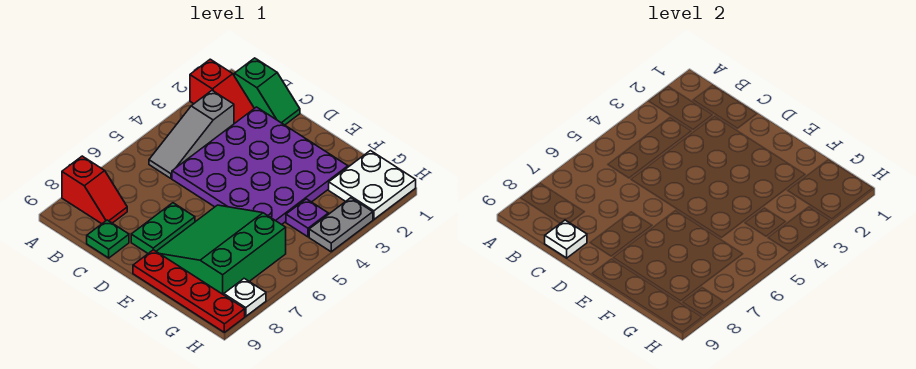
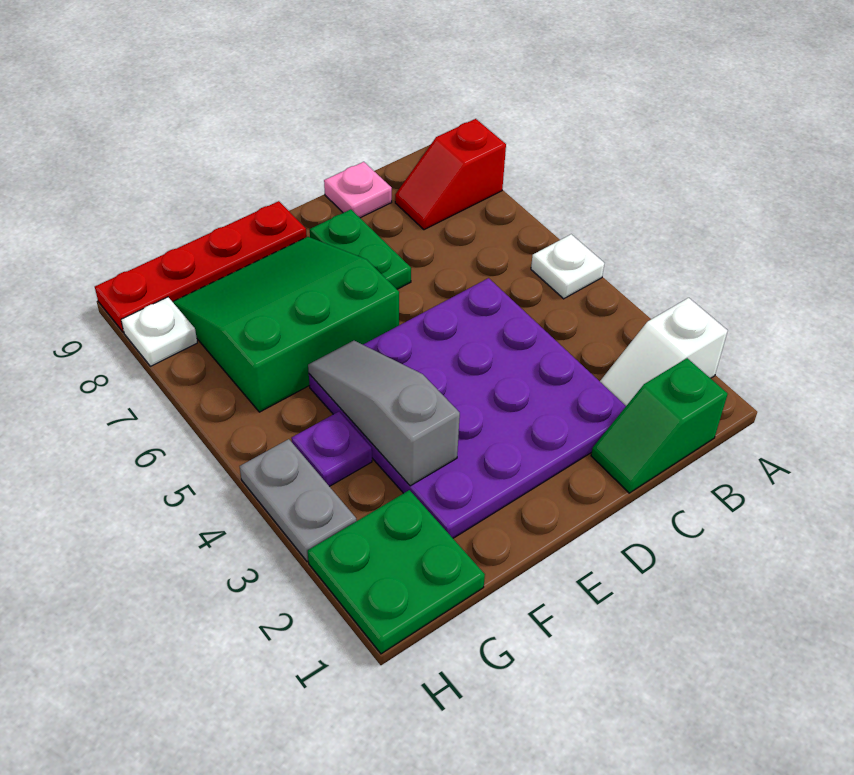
red slope A2:B2 level 1 top A -> white slope A2:B2 level 1 top A
grey slope B3:B5 level 1 top 3 -> grey slope F3:F5 level 2 top 3
green plate C9 level 1 -> pink plate C9 level 1
white plate C9 level 2 -> white plate A5 level 1
green slope E6:G8 level 1 top G -> green slope E6:G8 level 1 top 6
white plate G1:H2 level 1 -> green plate G1:H2 level 1

